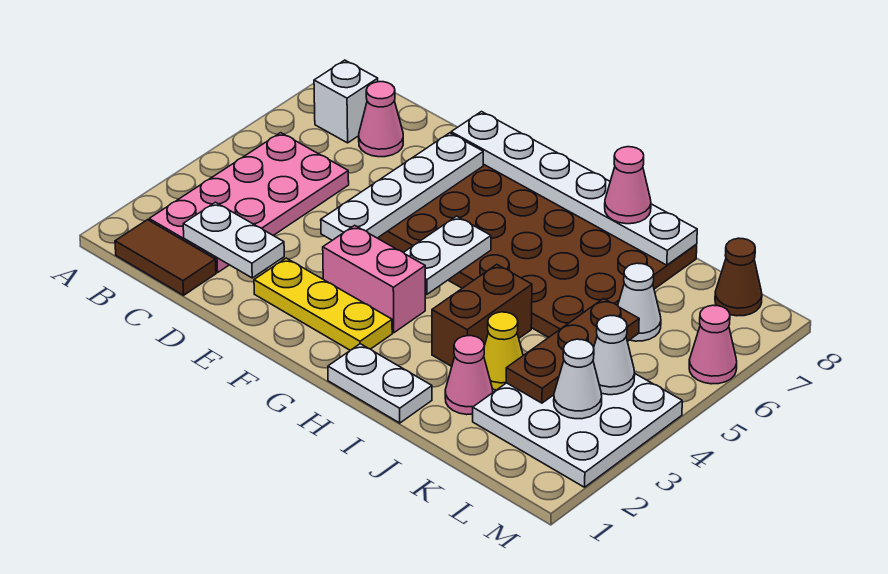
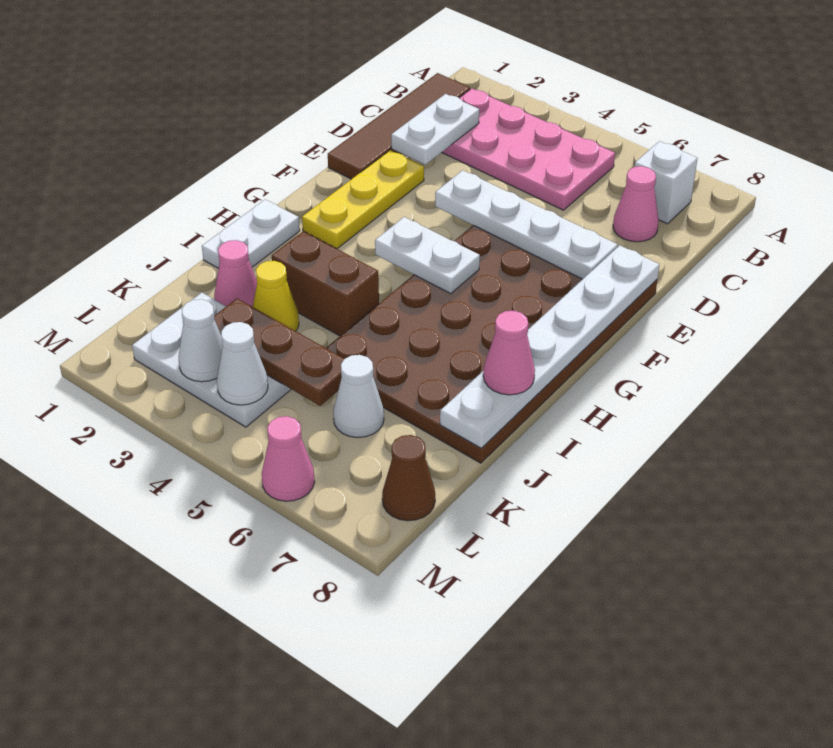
brown tile B1:C1 level 1 -> brown tile B1:E1 level 1
pink brick F3:G3 level 1 -> none
white plate K2:M4 level 1 -> white plate K2:L4 level 1

